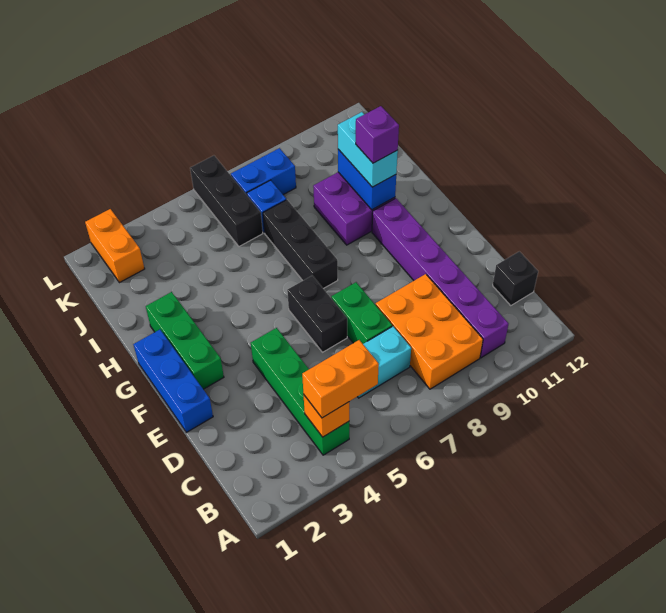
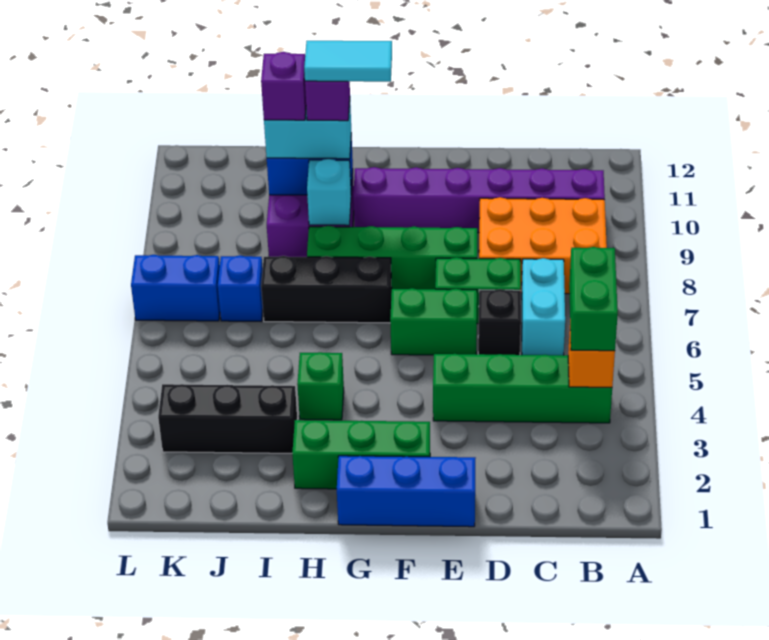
orange brick B4:B5 level 3 -> green brick B4:B5 level 3
black brick C12 level 1 -> black brick D6 level 1
black brick E6:F6 level 1 -> green brick E6:F6 level 1
none -> green brick E8:H8 level 1
none -> cyan tile G10:H10 level 5
none -> green brick H4 level 1
none -> cyan brick H9 level 2
none -> purple brick I10 level 4
black brick J6:L6 level 1 -> black brick I3:K3 level 1
orange brick K2:L2 level 1 -> none
blue brick K7:K8 level 1 -> blue brick K7:L7 level 1

